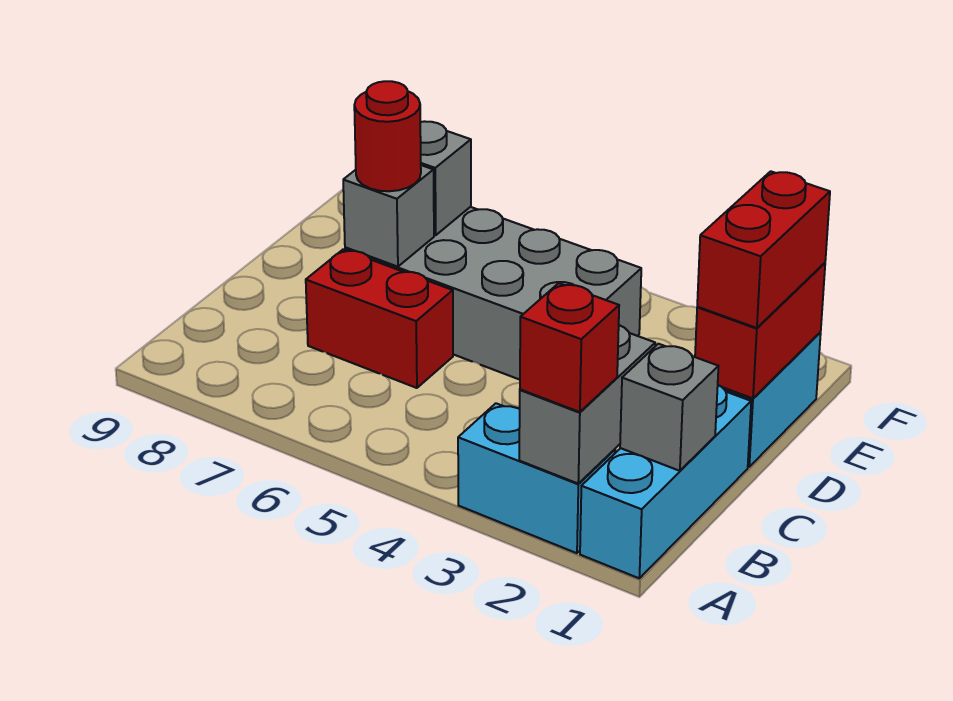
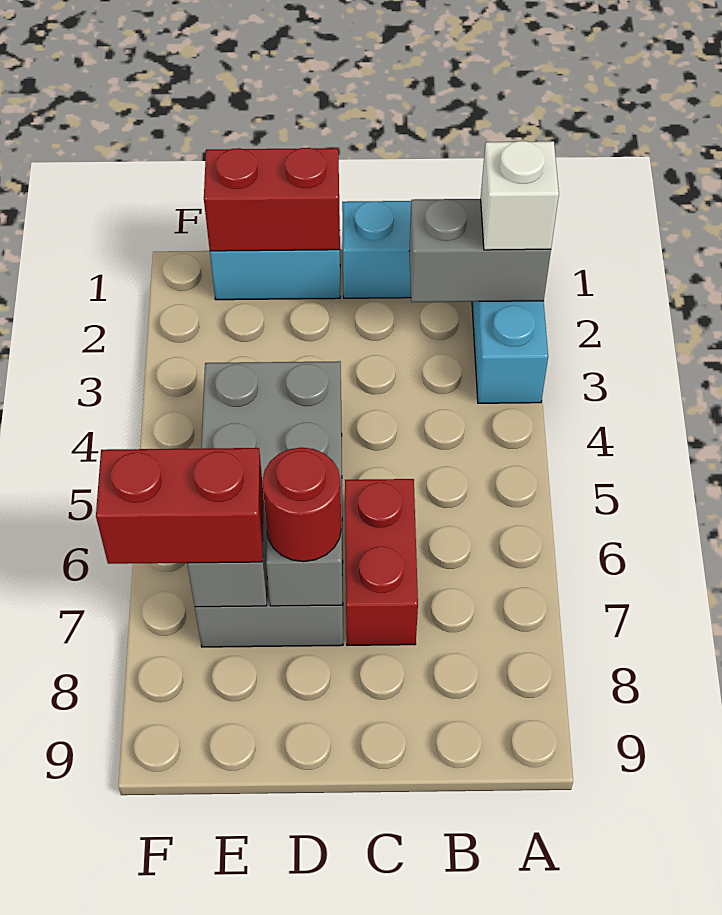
red brick A2 level 3 -> white brick A2 level 3
grey brick B1 level 2 -> none
red brick D1:E1 level 3 -> red brick E7:F7 level 3

